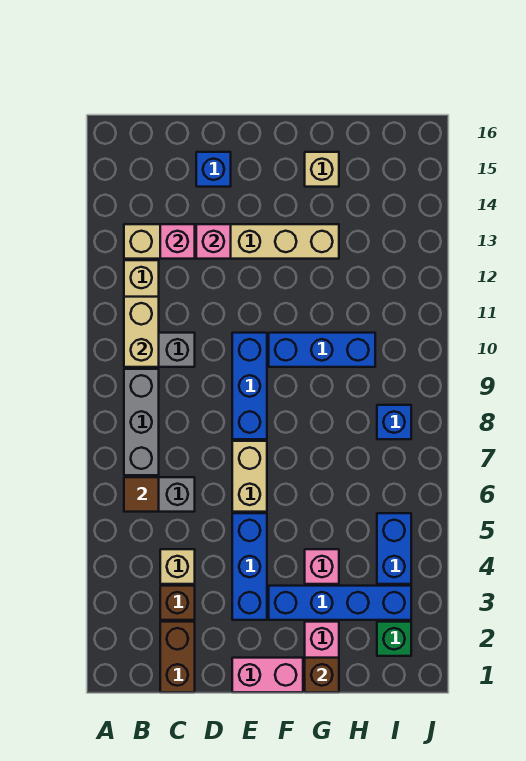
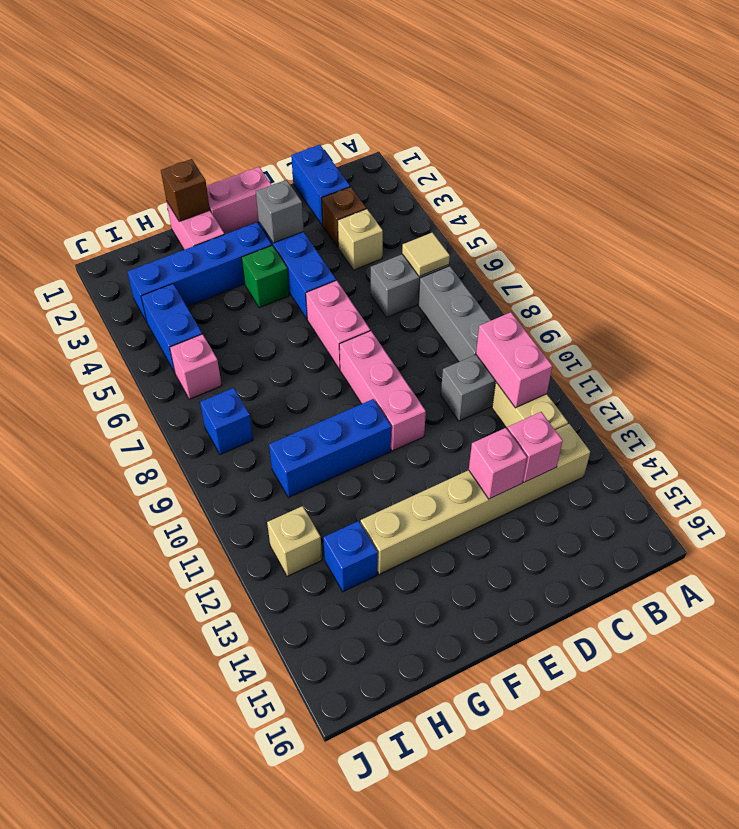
brown tile B6 level 2 -> tan tile B6 level 2
tan brick B10:B11 level 2 -> pink brick B10:B11 level 2
brown brick C1:C2 level 1 -> blue brick C1:C2 level 1
blue brick D15 level 1 -> blue brick H13 level 1
none -> grey brick E3 level 2
tan brick E6:E7 level 1 -> pink brick E6:E7 level 1
blue brick E8:E10 level 1 -> pink brick E8:E10 level 1
pink brick G4 level 1 -> pink brick I6 level 1
tan brick G15 level 1 -> tan brick I12 level 1
green brick I2 level 1 -> green brick F4 level 1

